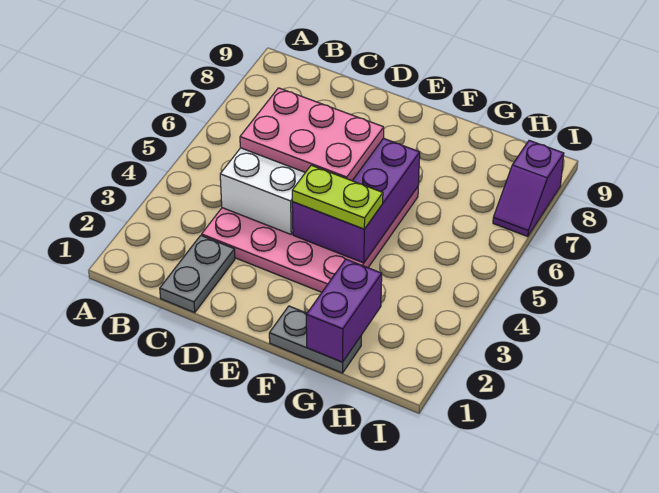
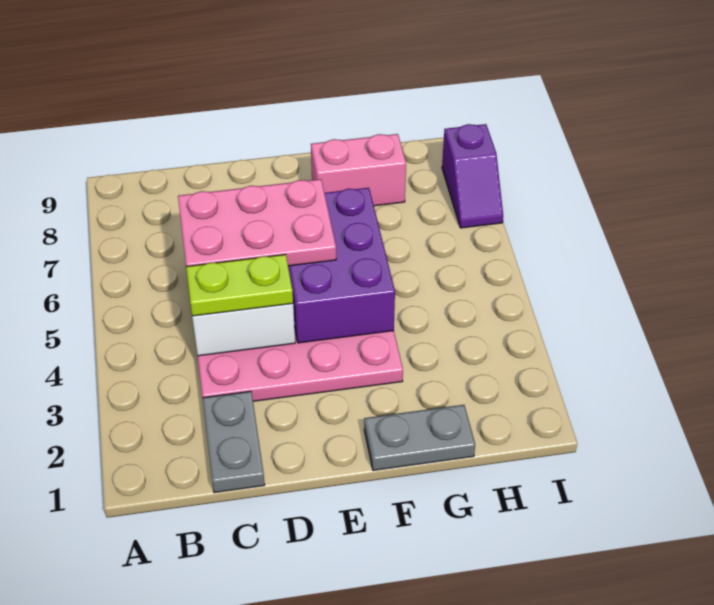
lime plate E4:F4 level 3 -> lime plate C4:D4 level 3
none -> pink brick F8:G8 level 1
purple brick G1:G2 level 2 -> none

